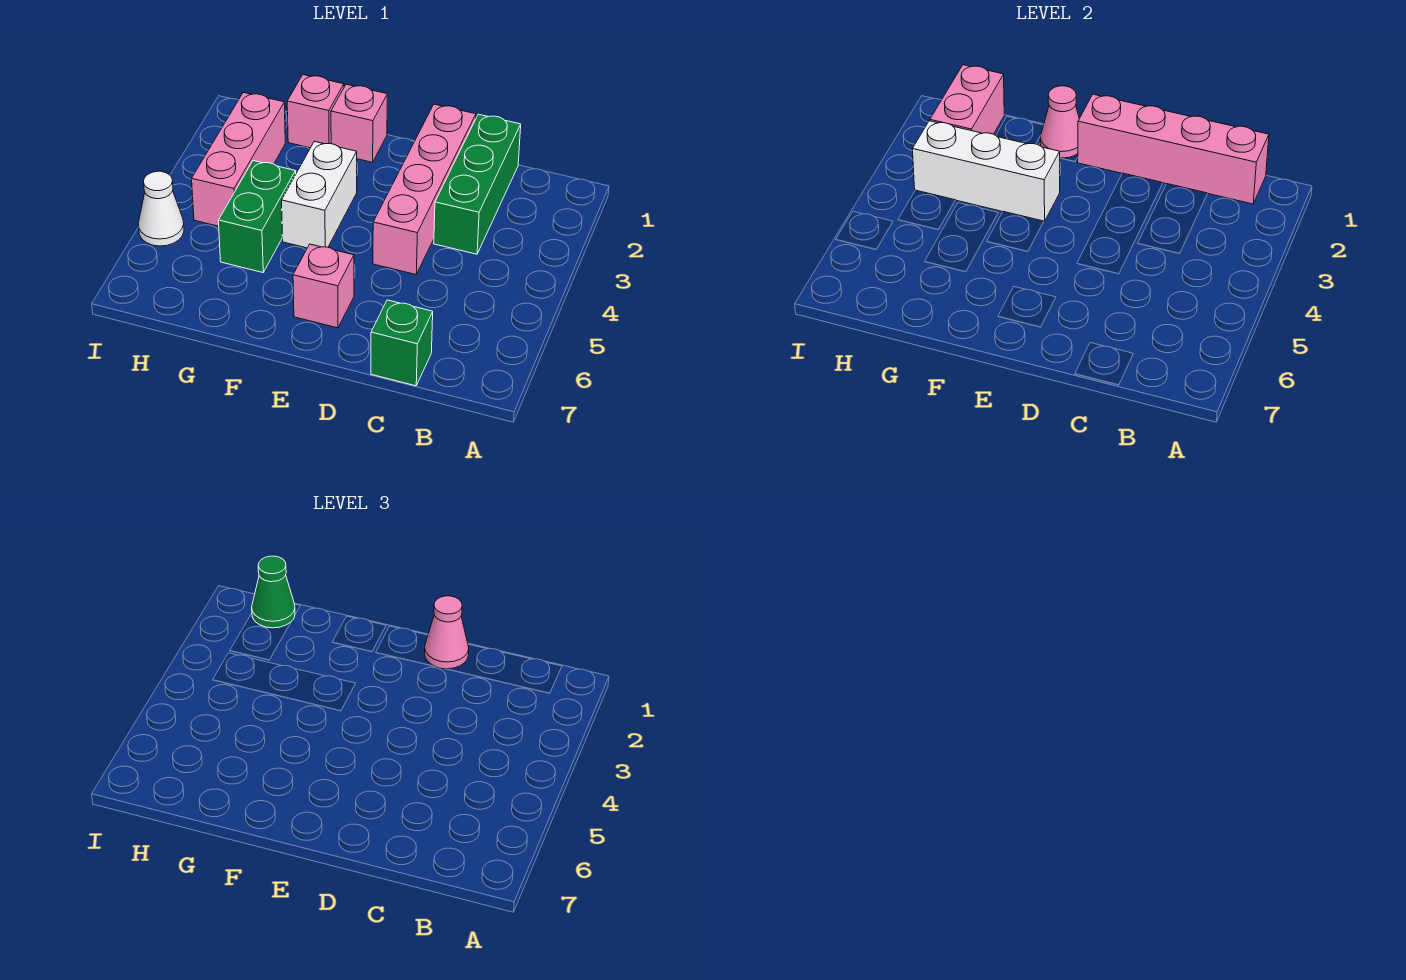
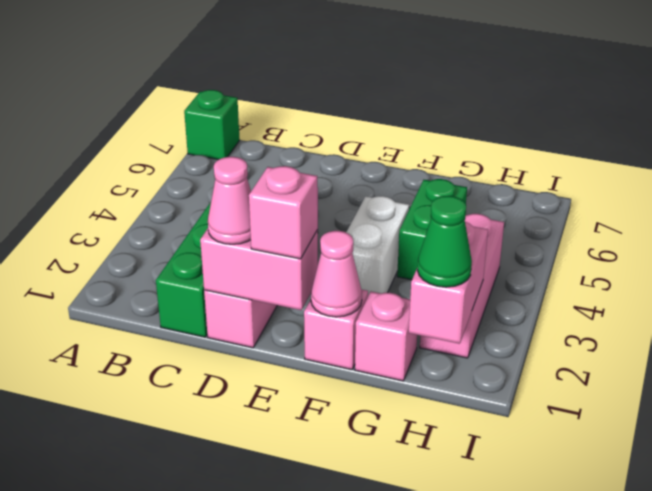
pink brick B1:E1 level 2 -> pink brick D1:E1 level 2
green brick C7 level 1 -> green brick A7 level 1
pink brick E6 level 1 -> pink brick E1 level 3
white brick F3:H3 level 2 -> none
white cone I5 level 1 -> none

